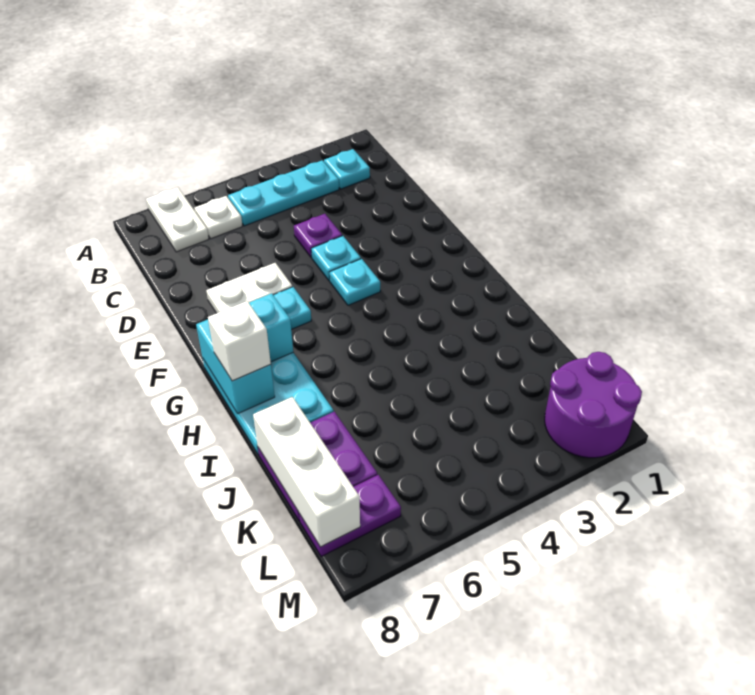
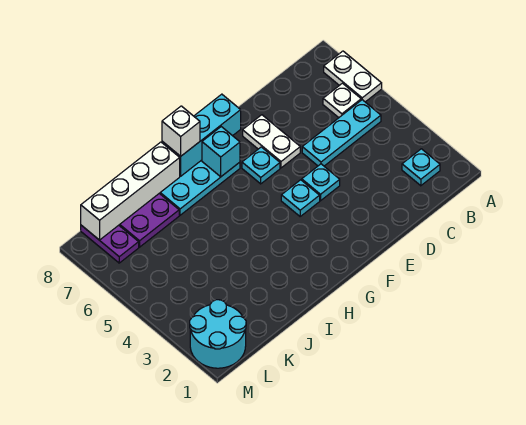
white plate A7:B7 level 1 -> white plate A6:A7 level 1
cyan plate B3:B5 level 1 -> cyan plate B5:D5 level 1
purple plate D4 level 1 -> none
cyan brick G8:H8 level 2 -> cyan brick F8:H8 level 2
white brick J8:L8 level 2 -> white brick I8:L8 level 2
purple round brick L1:M2 level 1 -> cyan round brick L1:M2 level 1

